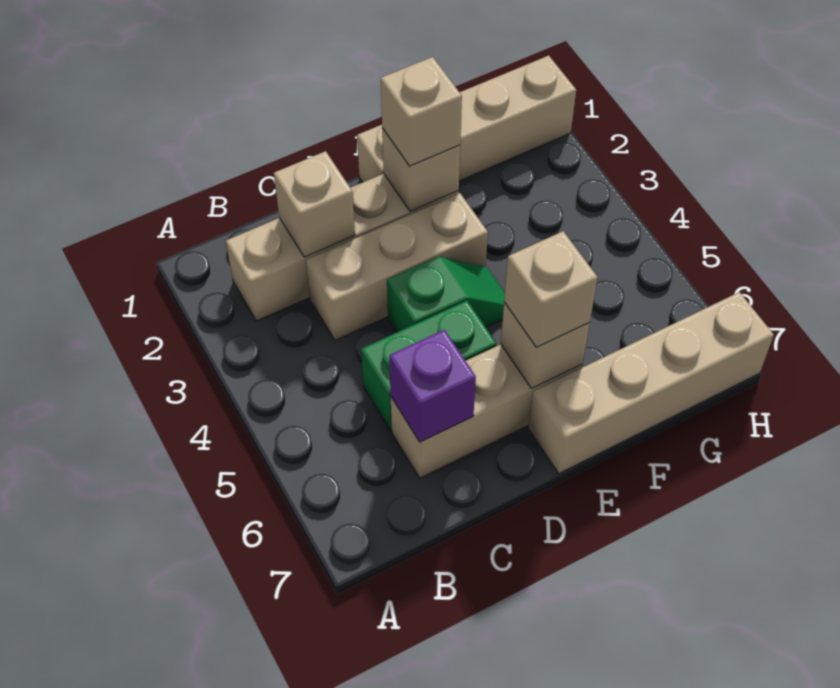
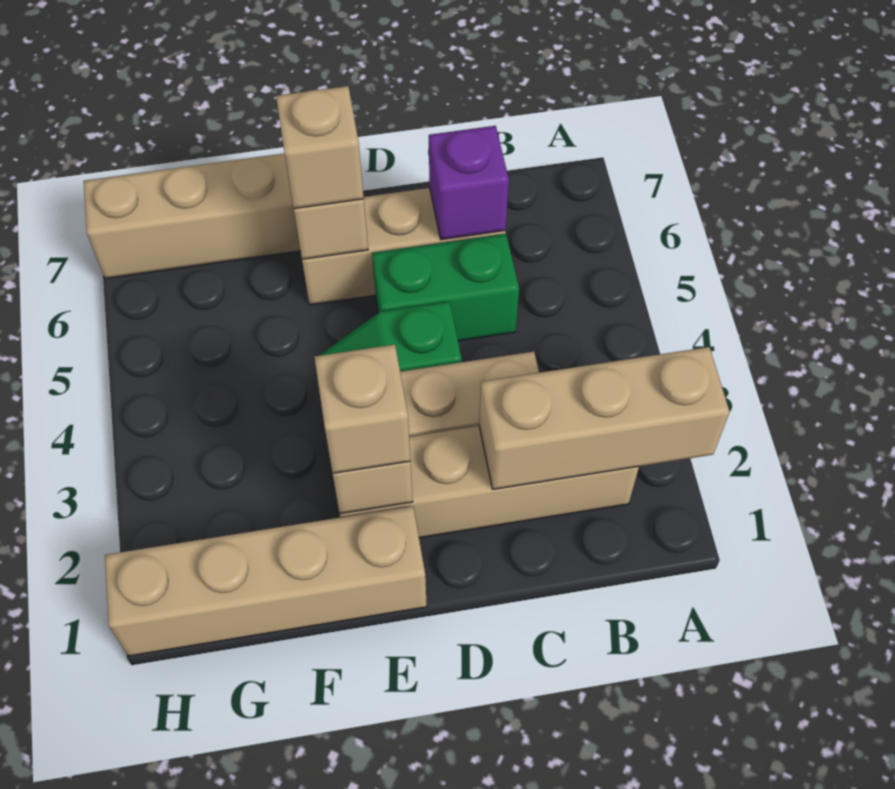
tan brick C2 level 2 -> tan brick A2:C2 level 2

